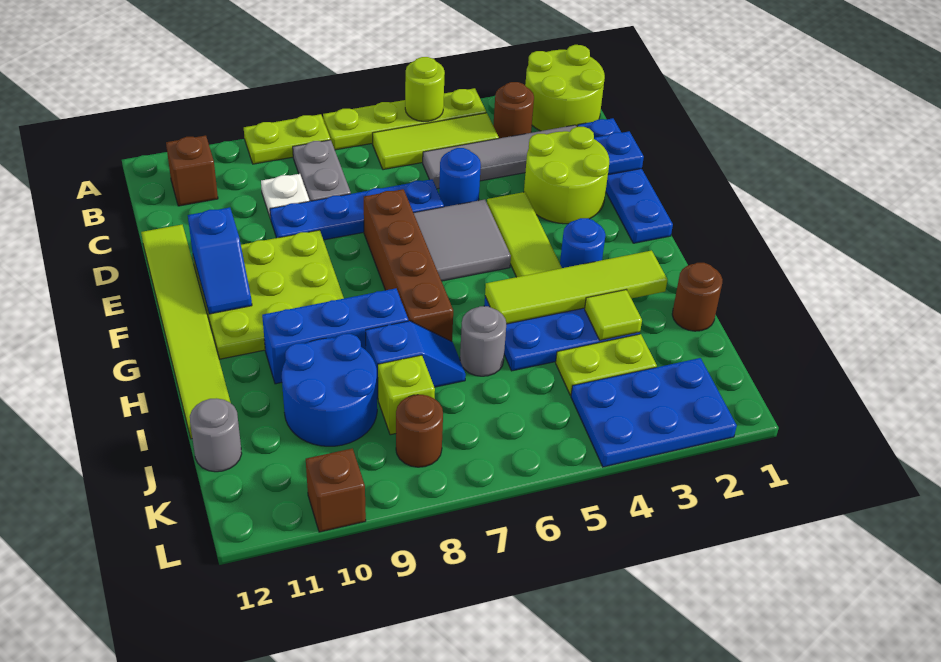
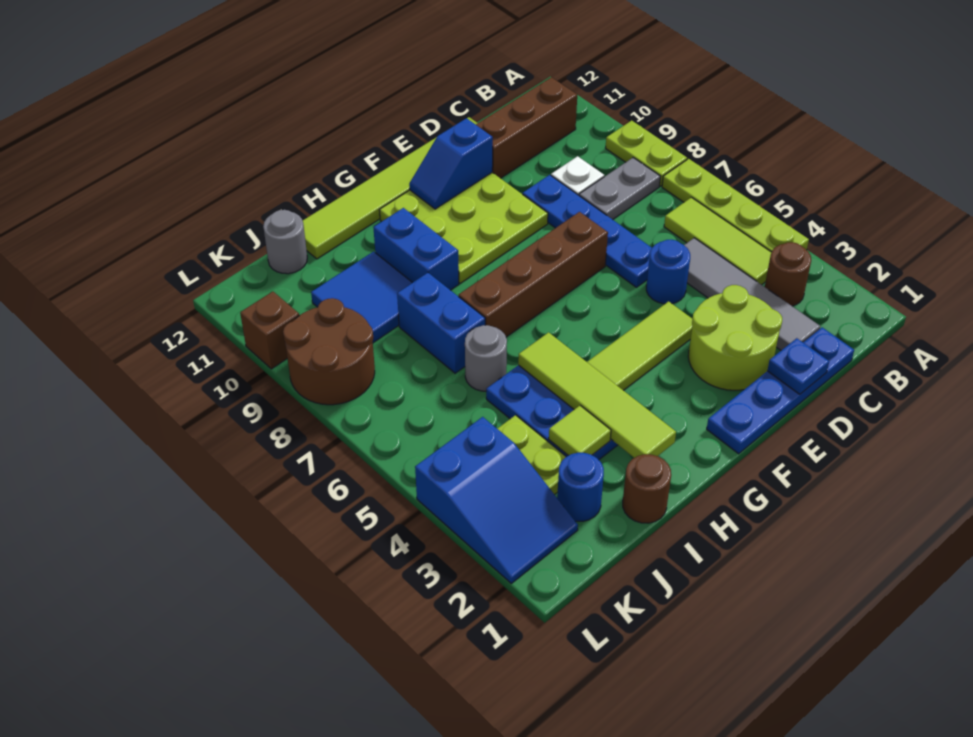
lime round brick A1:B2 level 1 -> none
lime round brick A5 level 2 -> none
brown brick B11 level 1 -> brown brick B11:D11 level 1
grey tile E5:F6 level 1 -> none
blue round brick G3 level 1 -> blue round brick J2 level 1
blue brick H8:H10 level 1 -> blue brick H9:H10 level 1
blue slope I7:I8 level 1 top 8 -> blue brick I7:I8 level 1
blue round brick I9:J10 level 1 -> blue tile I9:J10 level 1
lime brick J8 level 1 -> none
blue plate K2:L4 level 1 -> blue slope K2:L4 level 1 top 4
brown round brick K8 level 1 -> brown round brick K8:L9 level 1

